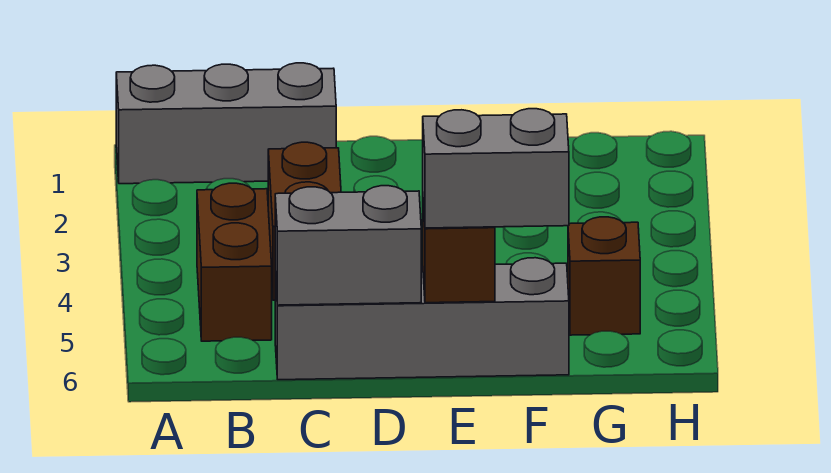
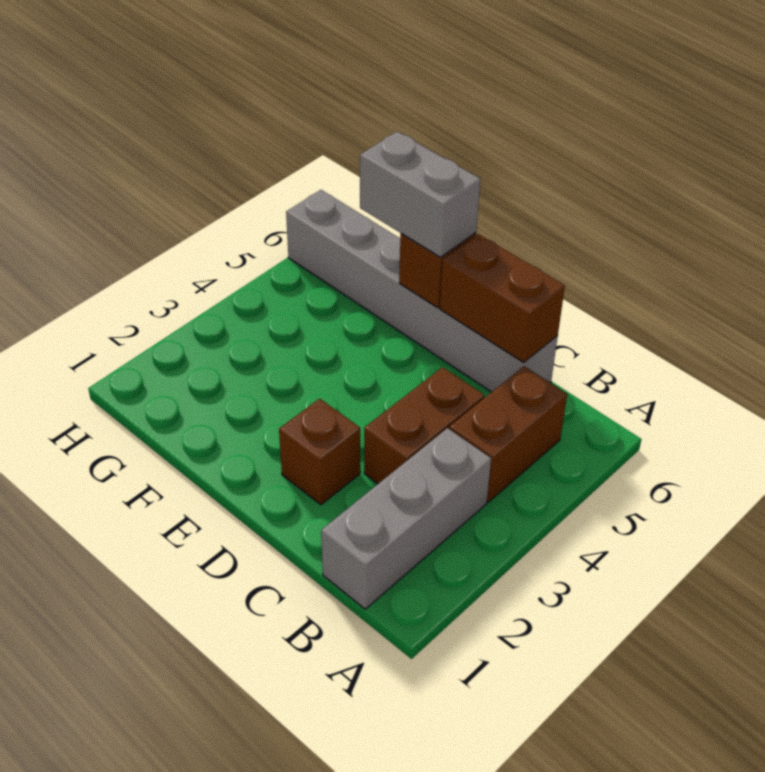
grey brick A1:C1 level 1 -> grey brick B1:B3 level 1
grey brick C6:F6 level 1 -> grey brick C6:H6 level 1
grey brick C6:D6 level 2 -> brown brick C6:D6 level 2
brown brick G5 level 1 -> brown brick D2 level 1

